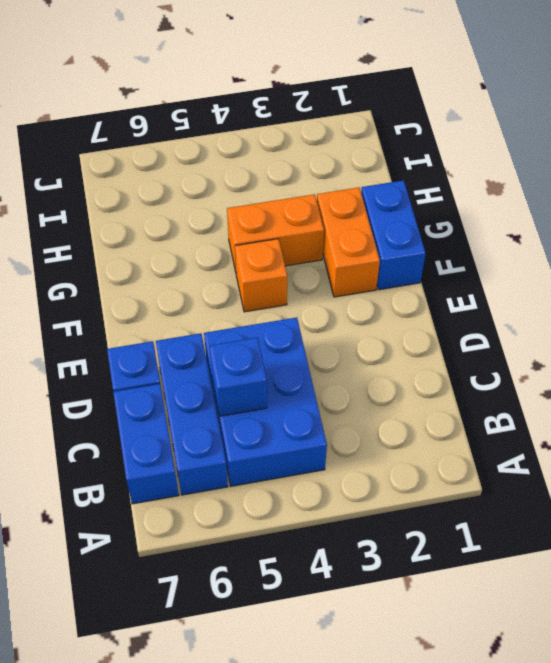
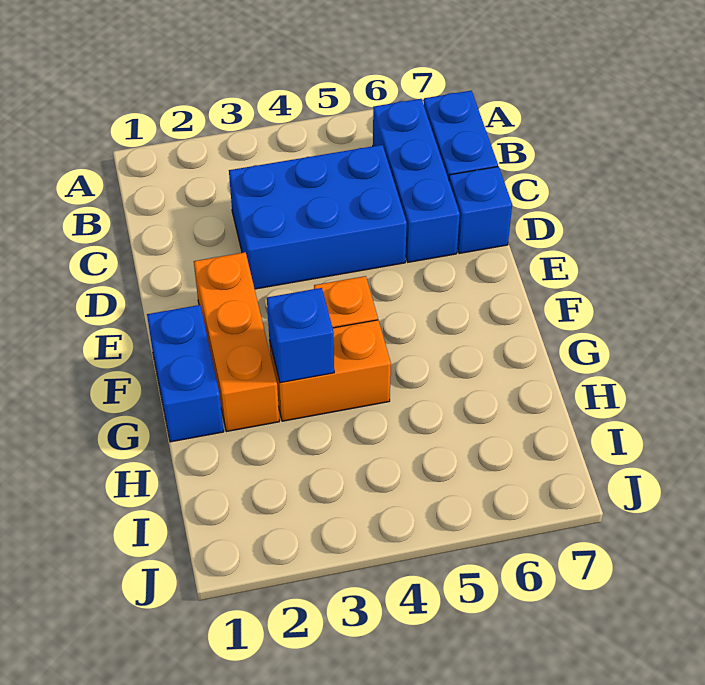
blue brick B4:D5 level 1 -> blue brick C3:D5 level 1
blue brick C5 level 2 -> blue brick G3 level 2
orange brick F2:G2 level 1 -> orange brick E2:G2 level 1

